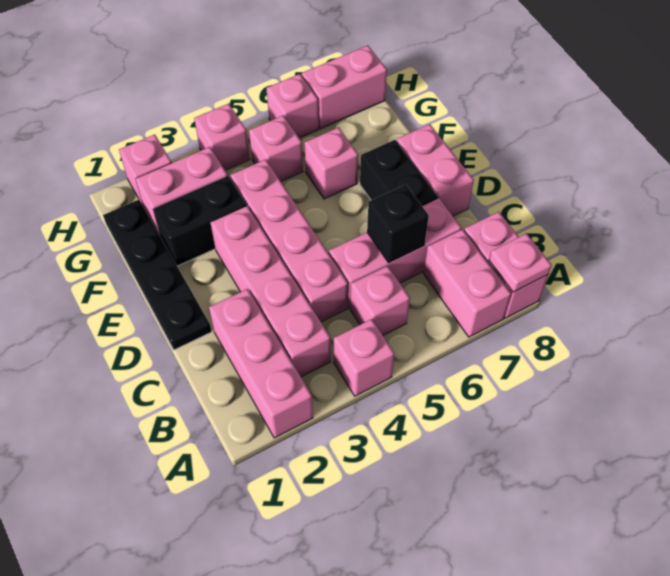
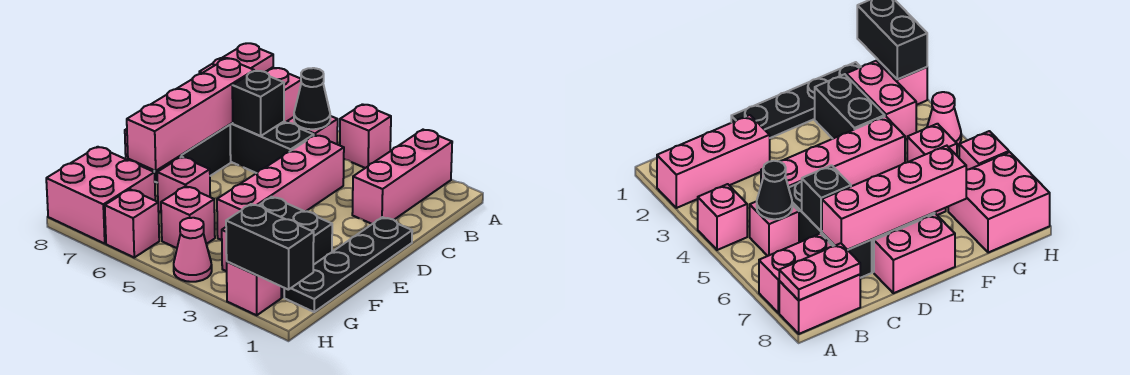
pink plate A8 level 2 -> pink plate A8:B8 level 2
pink brick B3:E3 level 1 -> pink brick C7:F7 level 2
none -> black cone B5 level 2
pink brick C5:C7 level 1 -> black brick C5:C7 level 1
none -> black brick H1:H2 level 2
pink brick H4 level 1 -> pink cone H4 level 1
pink brick H7:H8 level 1 -> pink brick G7:H8 level 1

